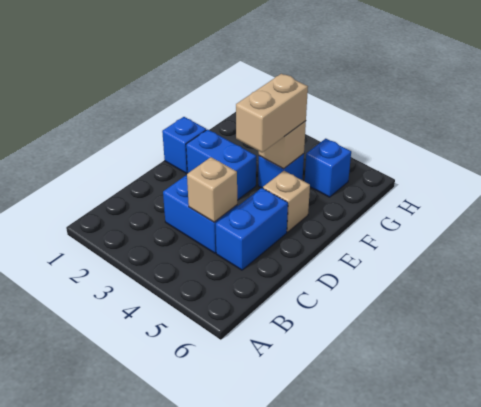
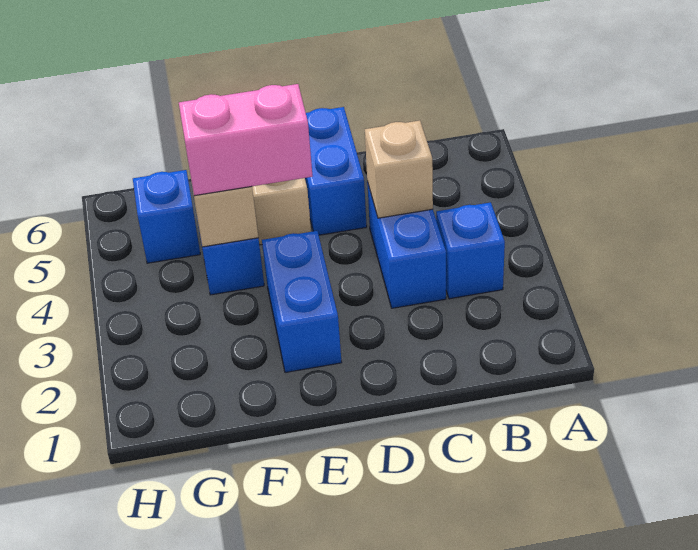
blue brick C5:D5 level 1 -> blue brick D5:D6 level 1
blue brick E1 level 1 -> blue brick B3 level 1
tan brick E4:F4 level 3 -> pink brick E4:F4 level 3

